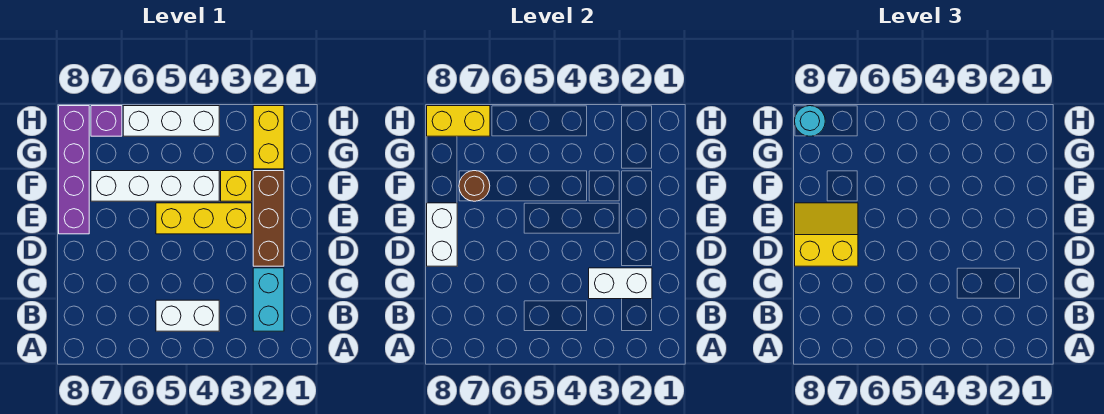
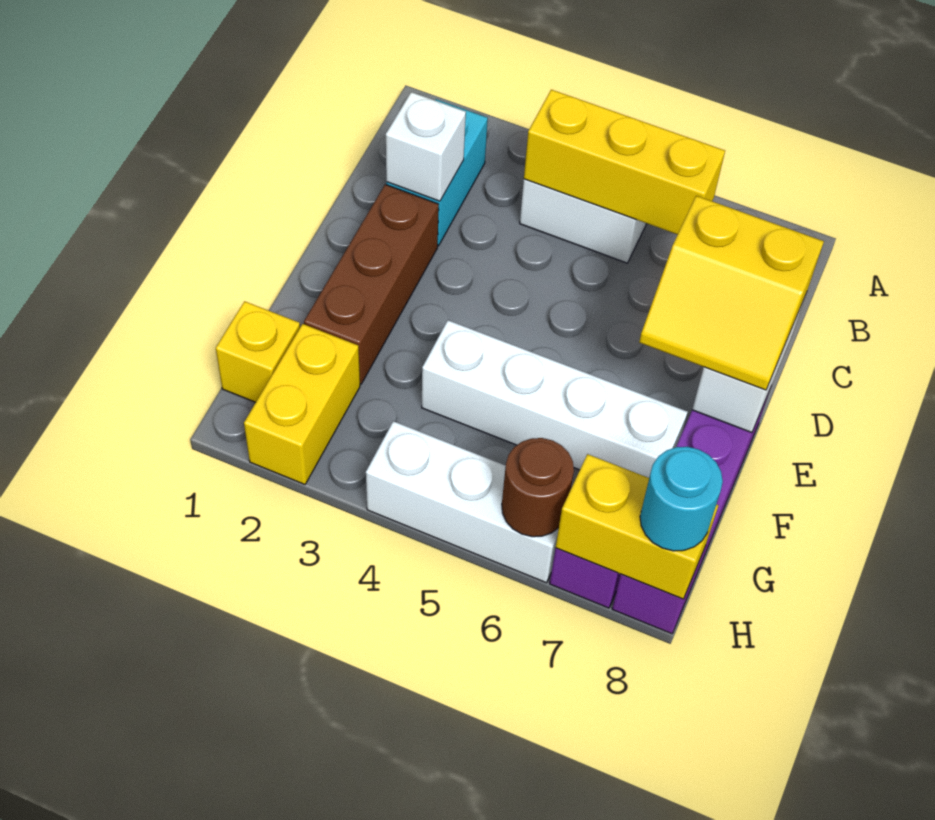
white brick C2:C3 level 2 -> white brick C2 level 2
yellow brick E3:E5 level 1 -> yellow brick B4:B6 level 2
yellow brick F3 level 1 -> yellow brick G1 level 1
brown round brick F7 level 2 -> brown round brick H6 level 2

